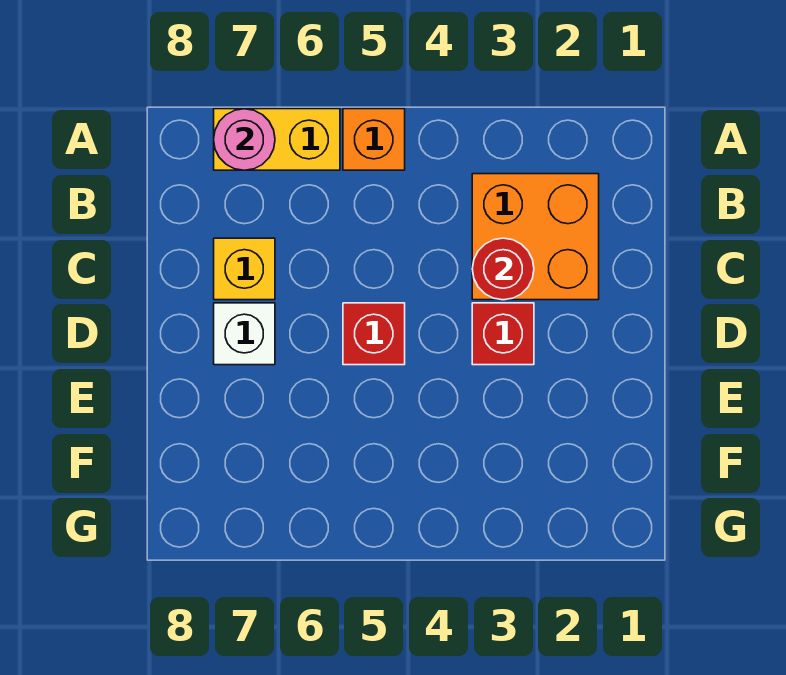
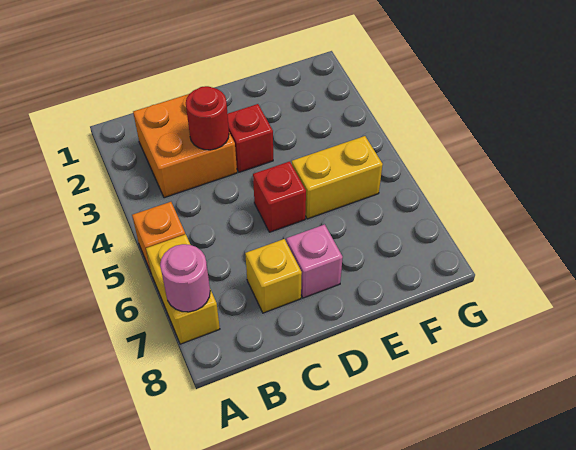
white brick D7 level 1 -> pink brick D7 level 1
none -> yellow brick E5:F5 level 1

